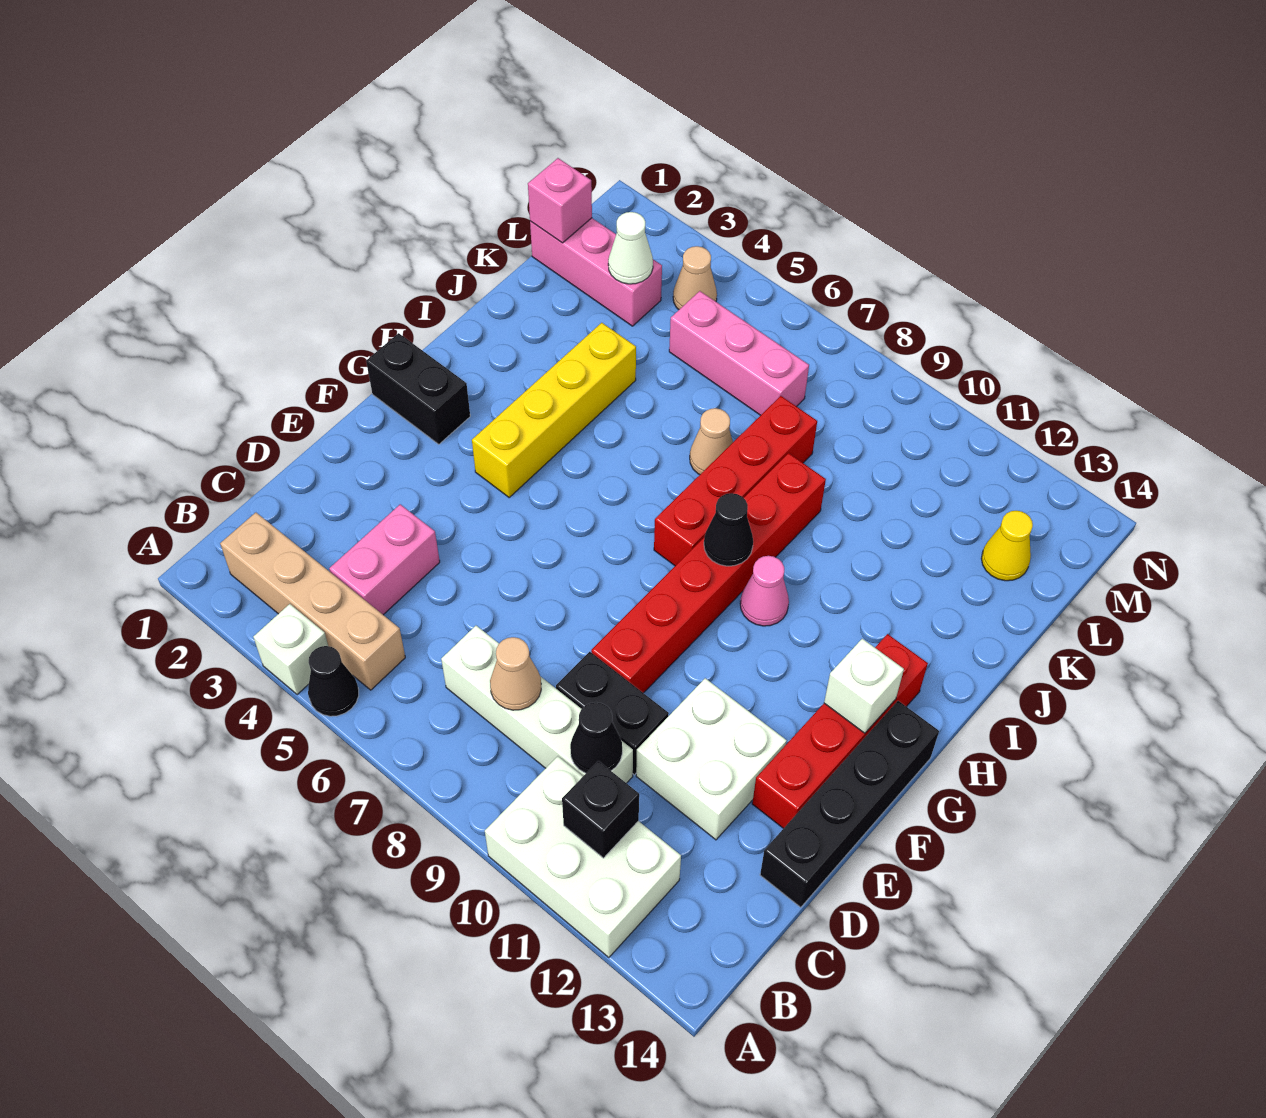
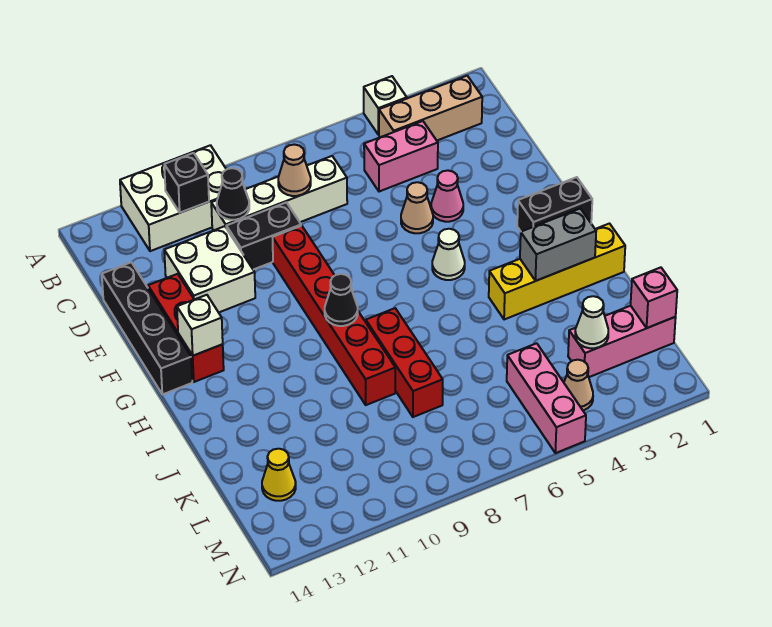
black cone A5 level 1 -> none
tan brick B2:B5 level 1 -> tan brick B2:B4 level 1
pink brick C4:D4 level 1 -> pink brick C4:C5 level 1
red brick E13:H13 level 1 -> red brick E13:G13 level 1
yellow brick G4:J4 level 1 -> yellow brick I1:I4 level 1
none -> white cone G5 level 1
red brick H8:K8 level 1 -> red brick I8:K8 level 1
pink cone H10 level 1 -> pink cone E4 level 1
none -> grey brick I2:I3 level 2
tan cone J7 level 1 -> tan cone E5 level 1
pink brick L5:L7 level 1 -> pink brick L5:N5 level 1

